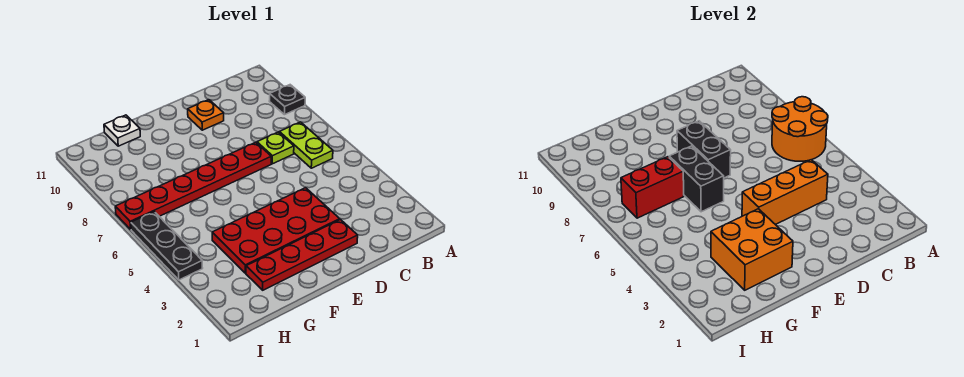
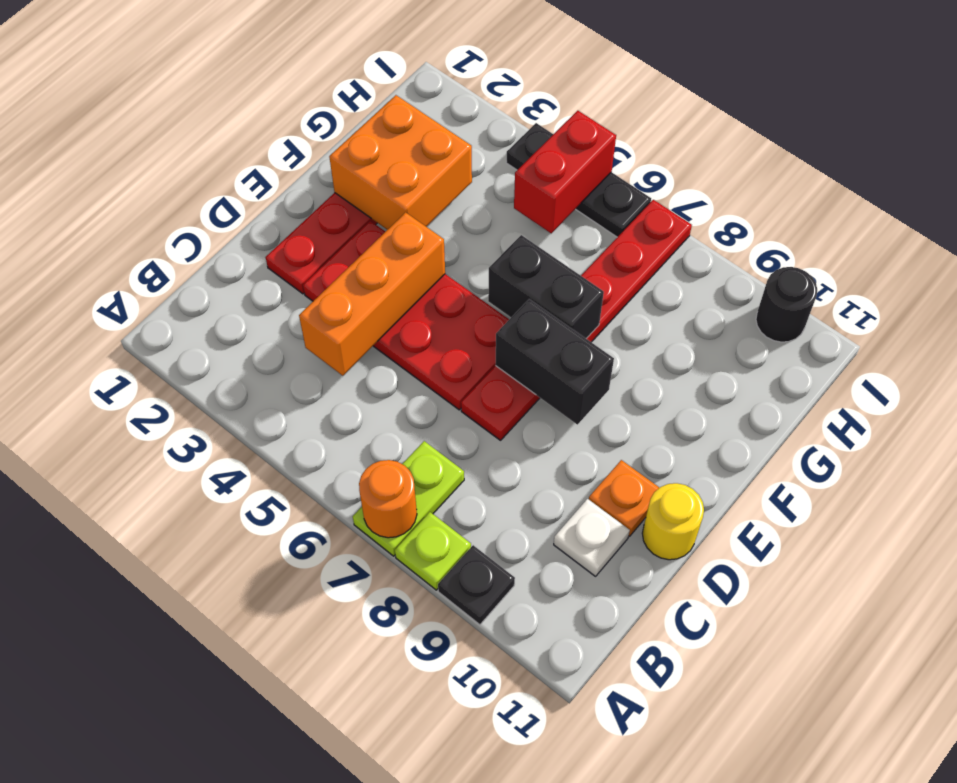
orange round brick A6:B7 level 2 -> orange round brick A7 level 2
lime plate B6:B7 level 1 -> lime plate A7:B7 level 1
lime plate C7 level 1 -> lime plate A8 level 1
red plate D3:G4 level 1 -> red plate D3:E6 level 1
none -> yellow round brick D11 level 1
red brick G7:H7 level 2 -> red brick H5:I5 level 2
white plate G11 level 1 -> white plate C10 level 1
none -> black round brick I10 level 1

